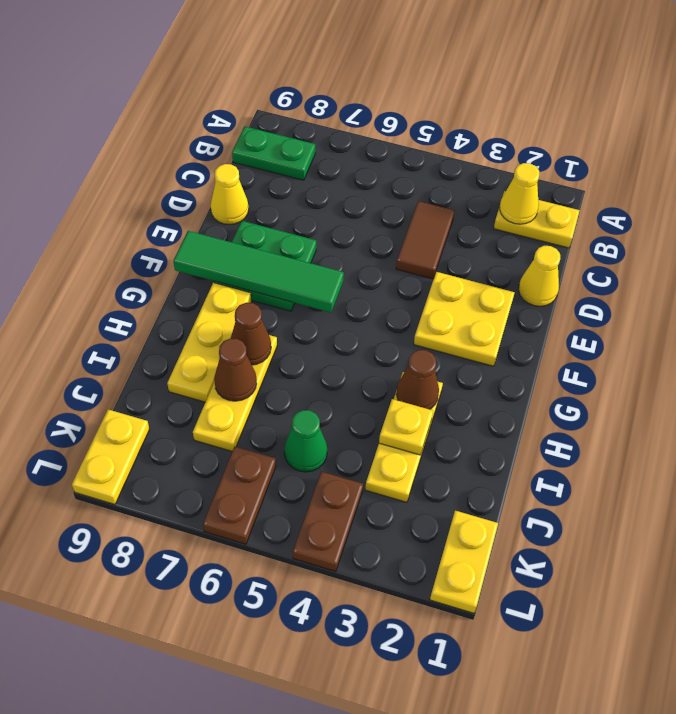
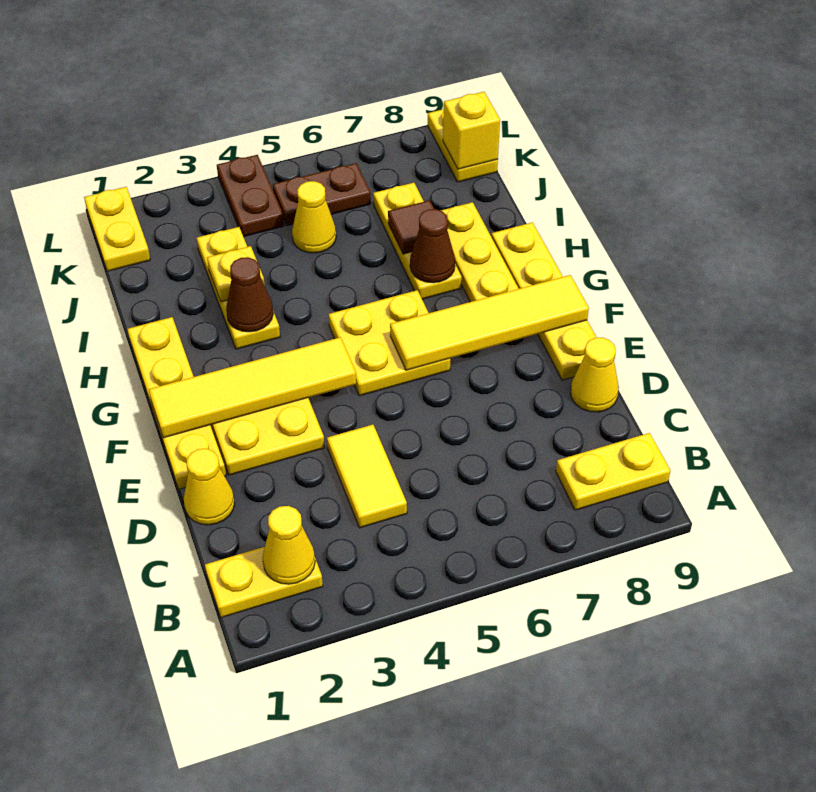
green plate B8:B9 level 1 -> yellow plate B8:B9 level 1
brown tile C4:D4 level 1 -> yellow tile C4:D4 level 1
none -> yellow plate E1:H1 level 1
green plate E7:F8 level 1 -> none
none -> yellow plate E9:H9 level 1
none -> yellow tile F1:F4 level 2
none -> yellow plate F5:G6 level 1
green tile F6:F9 level 2 -> yellow tile F6:F9 level 2
brown cone I7 level 2 -> brown tile I7 level 2
green cone J5 level 1 -> yellow cone J5 level 1
brown plate K6:L6 level 1 -> brown plate K5:K6 level 1
none -> yellow brick K9 level 2

